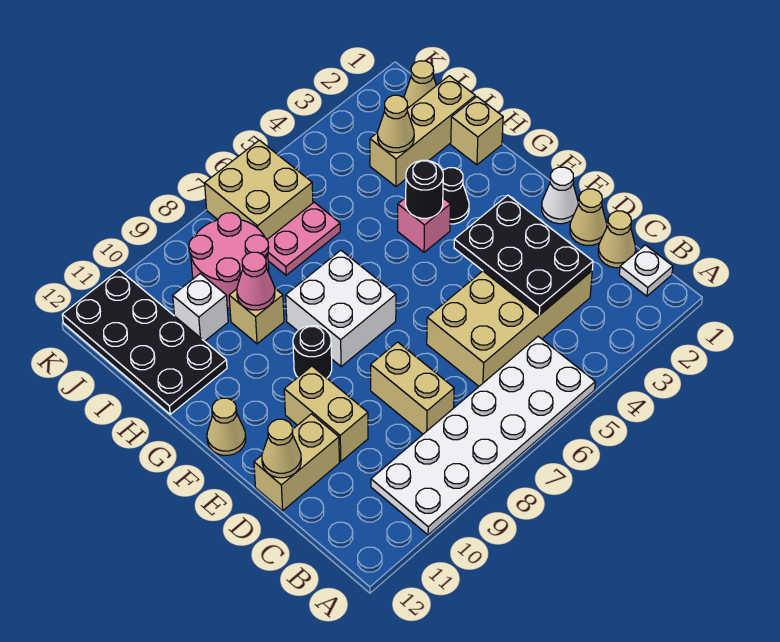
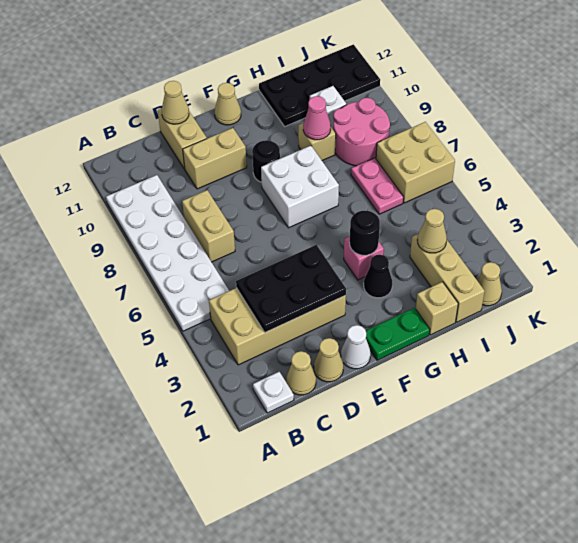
tan brick C3:D6 level 1 -> tan brick B3:E4 level 1
tan brick C8:D8 level 1 -> tan brick C7:C8 level 1
none -> green plate F1:G1 level 1

